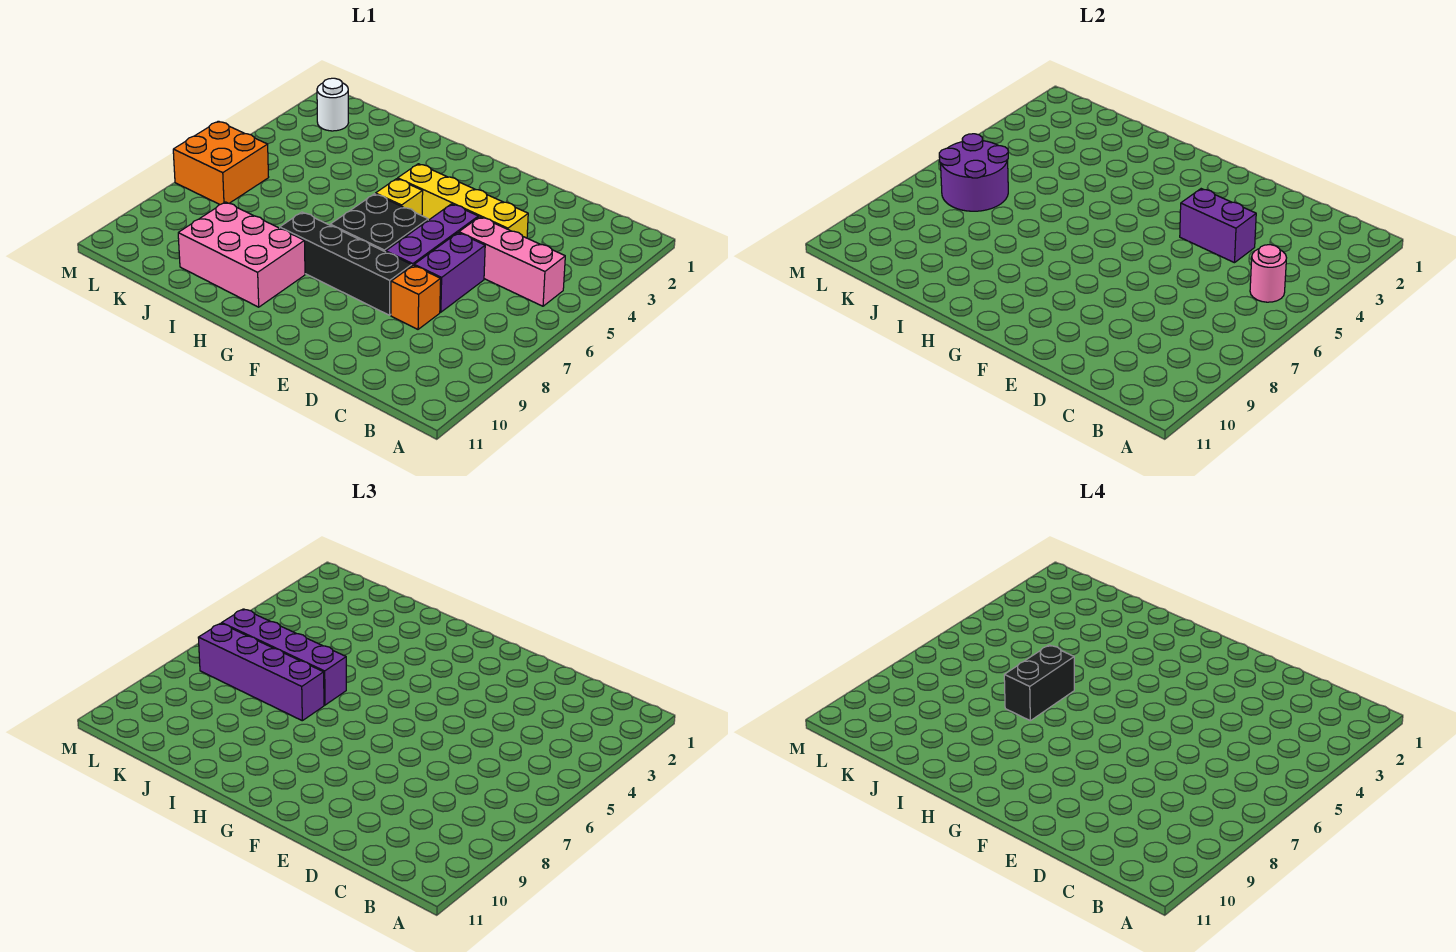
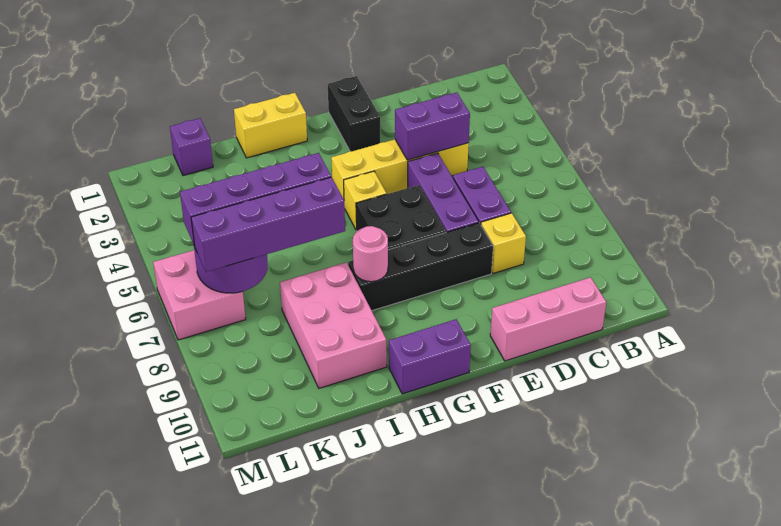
pink brick B5:D5 level 1 -> pink brick C11:E11 level 1
pink round brick B5 level 2 -> pink round brick H8 level 2
orange brick D8 level 1 -> yellow brick D8 level 1
none -> purple brick G11:H11 level 1
none -> yellow brick H1:I1 level 1
pink brick H9:J10 level 1 -> pink brick I8:J10 level 1
black brick I6:I7 level 4 -> black brick F1:F2 level 1
none -> purple brick K1 level 1
white round brick L2 level 1 -> none
orange brick L6:M7 level 1 -> pink brick L6:M7 level 1

